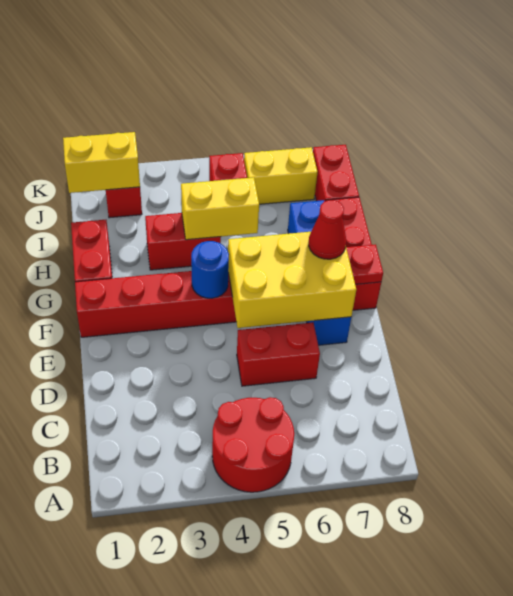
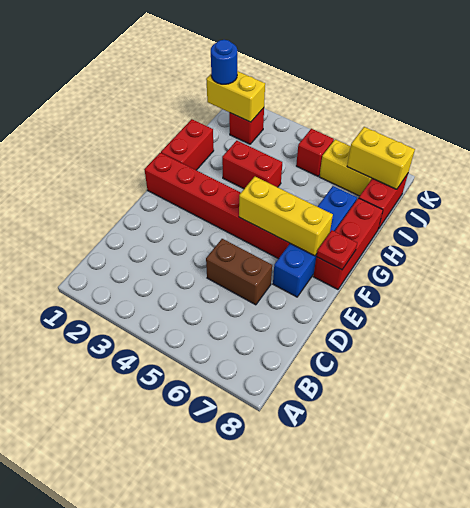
red round brick A4:B5 level 1 -> none
red brick D5:D6 level 1 -> brown brick D5:D6 level 1
yellow brick E5:F7 level 2 -> yellow brick F5:F7 level 2
blue round brick F4 level 2 -> blue round brick J1 level 3
red cone F7 level 3 -> none
yellow brick H4:H5 level 2 -> yellow brick J7:J8 level 2

